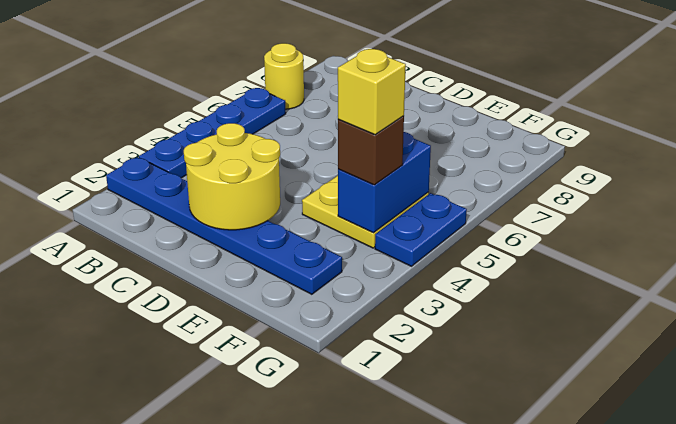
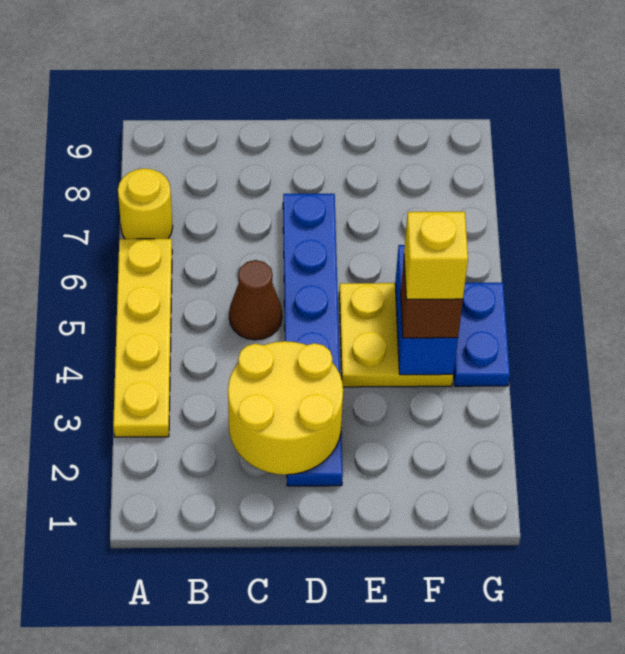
blue plate A2:F2 level 1 -> blue plate D2:D7 level 1
blue plate A3:A6 level 1 -> yellow plate A3:A6 level 1
none -> brown cone C5 level 1

